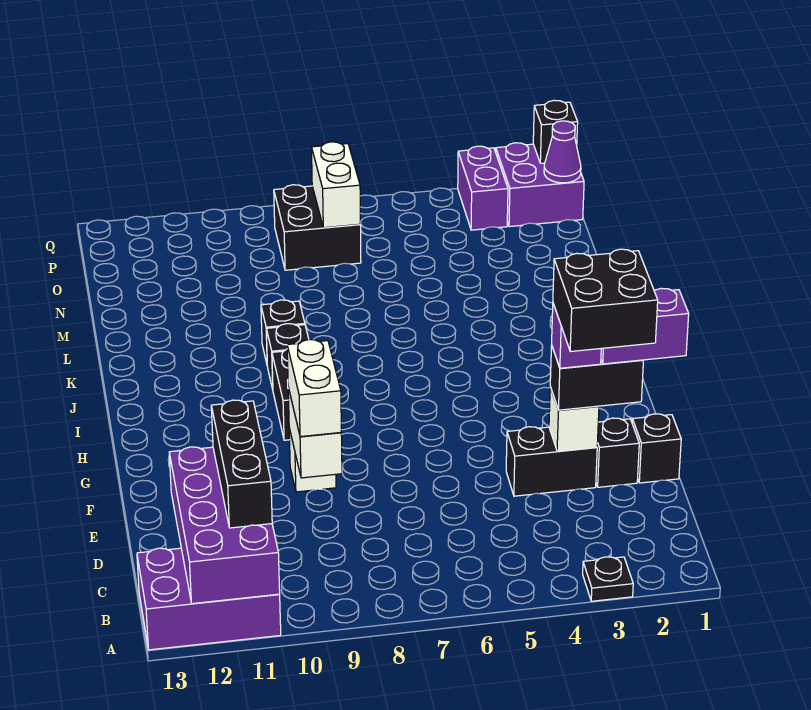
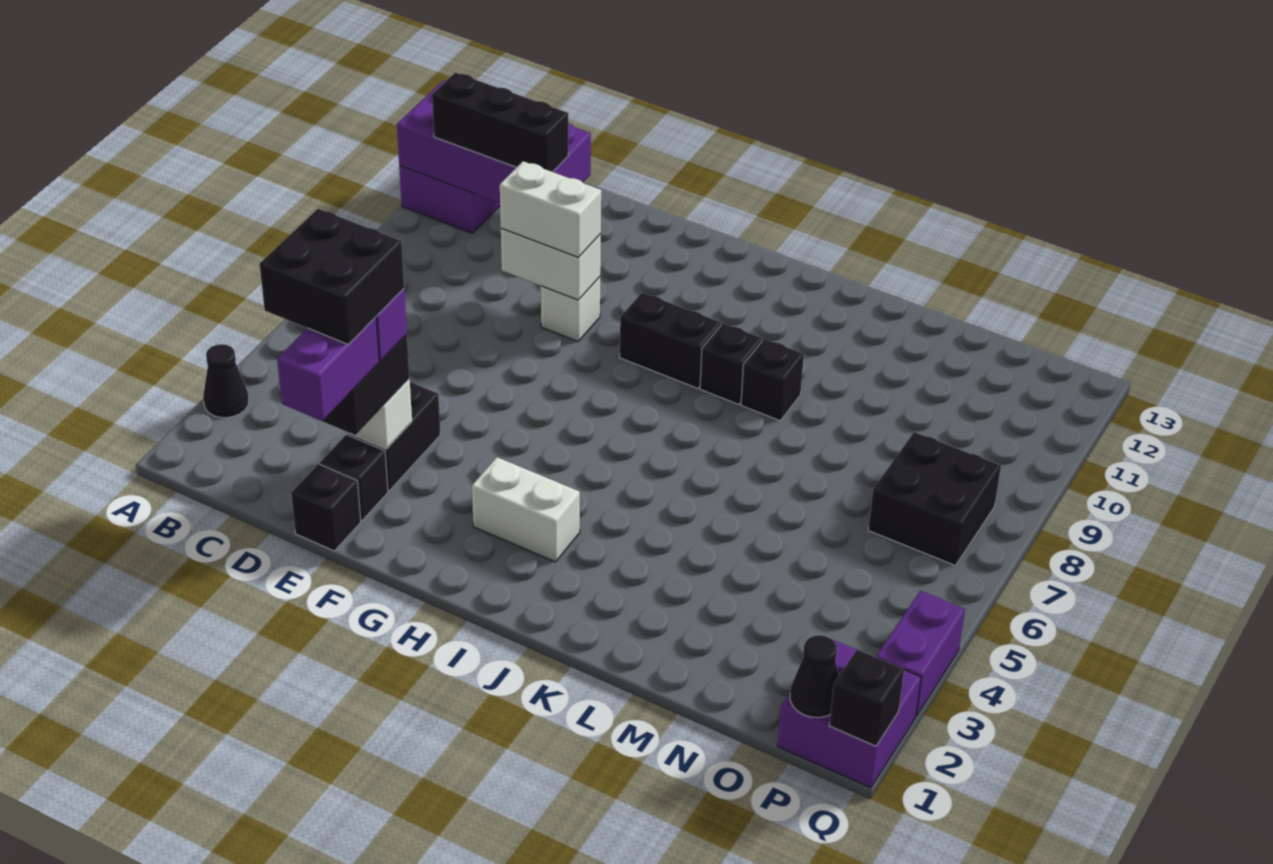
black plate A3 level 1 -> black cone A3 level 1
white brick O7:P7 level 2 -> white brick H3:I3 level 1
purple cone P1 level 2 -> black cone P1 level 2
purple brick P3:Q3 level 1 -> purple brick Q3:Q4 level 1

